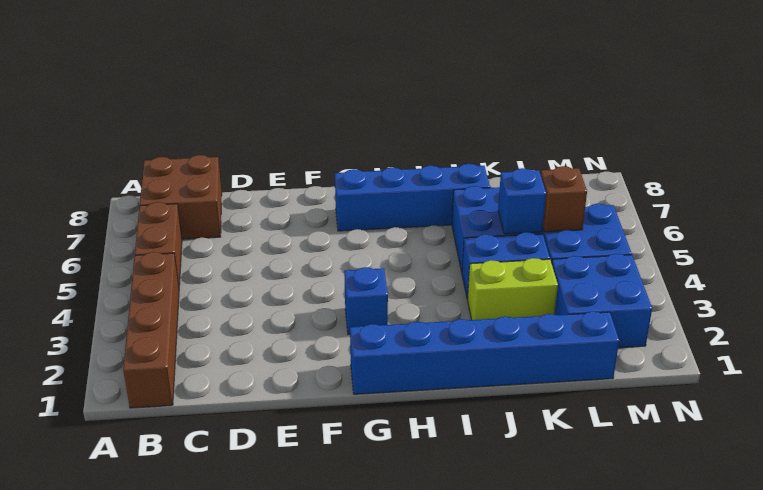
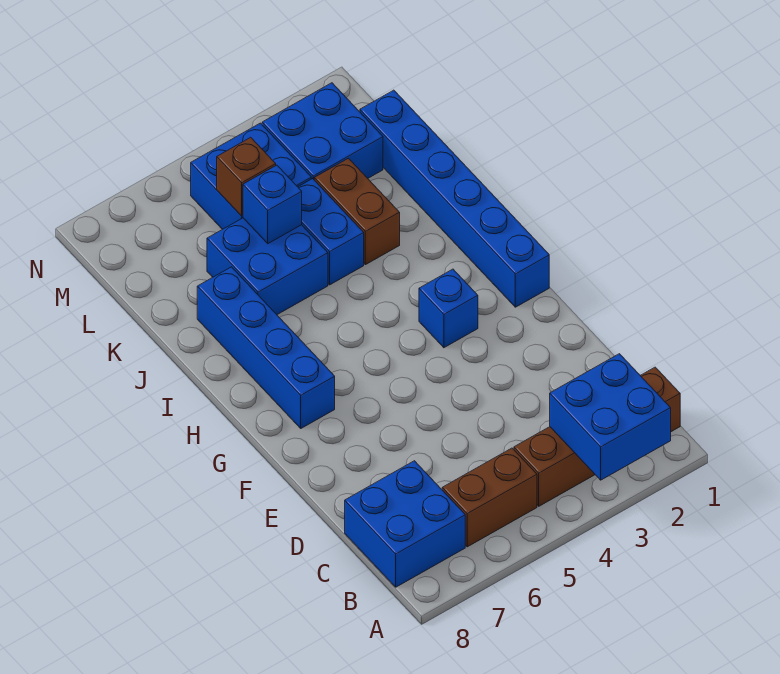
none -> blue brick A2:B3 level 2
brown brick B7:C8 level 1 -> blue brick B7:C8 level 1
lime brick J3:K3 level 1 -> brown brick J3:K3 level 1

